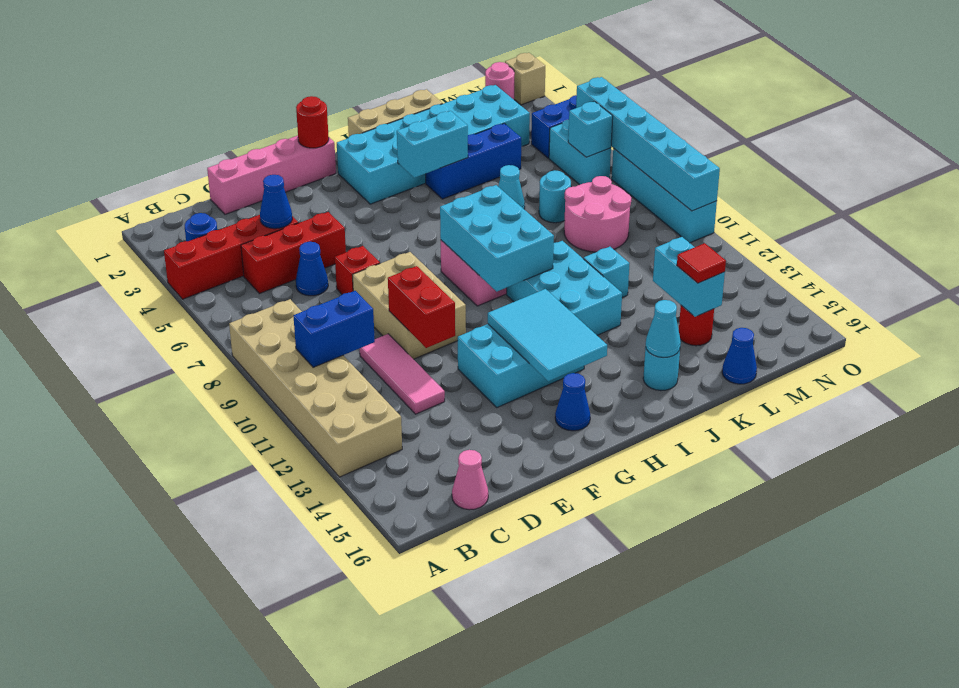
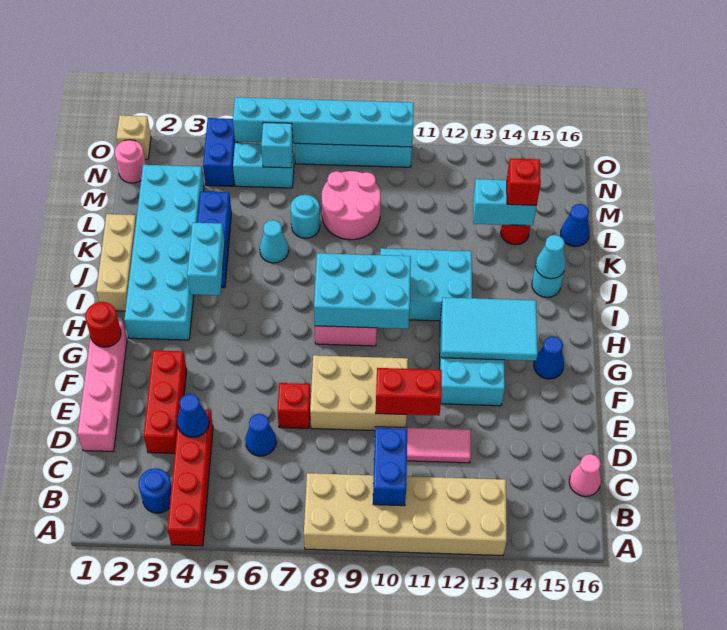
red brick C5:E5 level 1 -> red brick D3:F3 level 1
cyan brick K11 level 1 -> none
red tile L14 level 3 -> red brick L14 level 3

